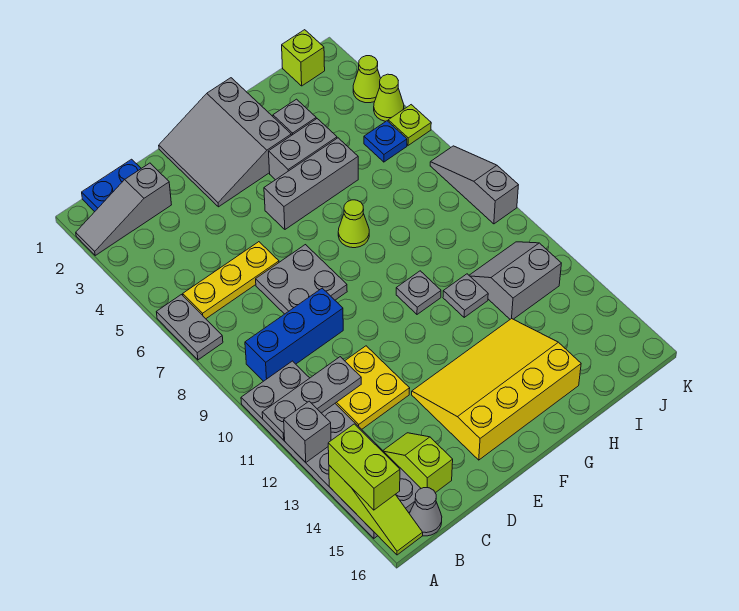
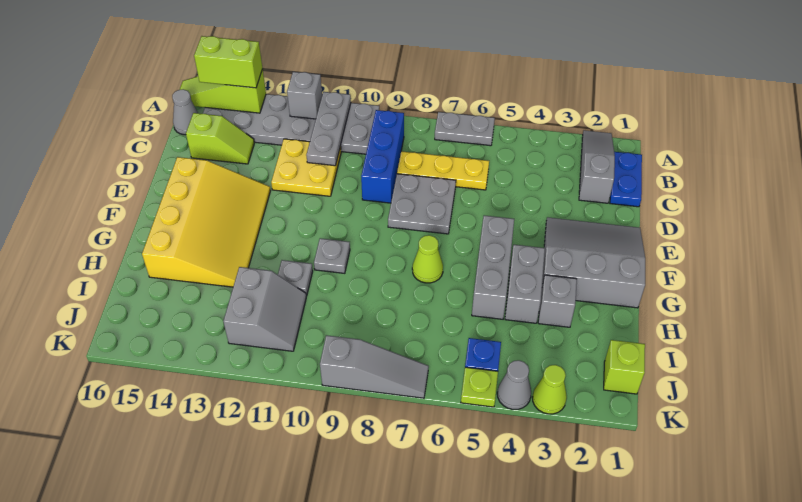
yellow plate B6:D6 level 1 -> yellow plate C6:C8 level 1
lime cone K4 level 1 -> grey cone K4 level 1

